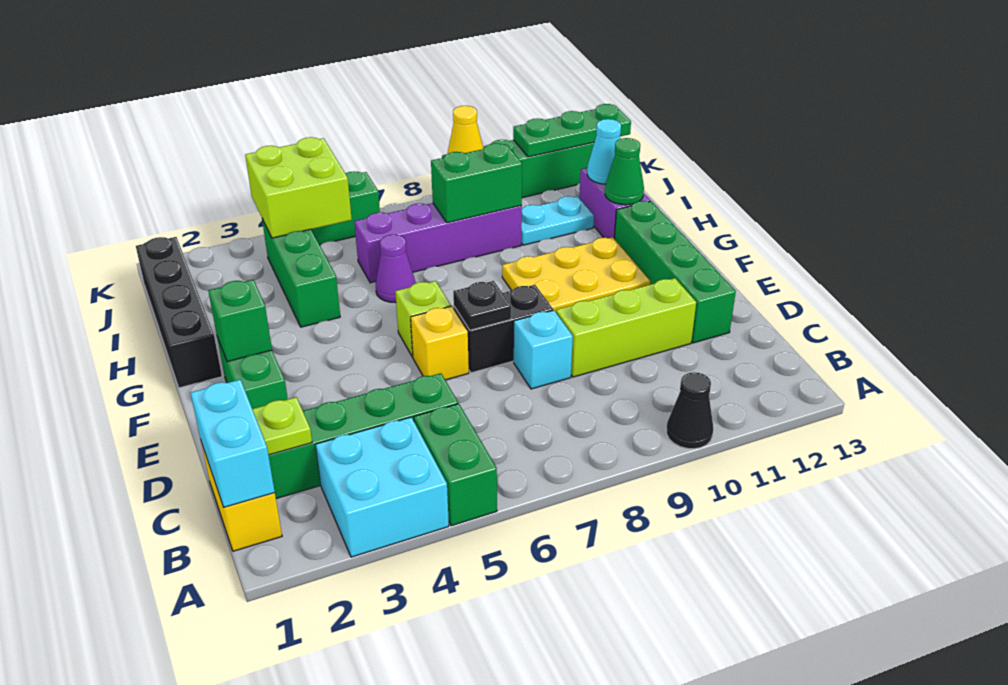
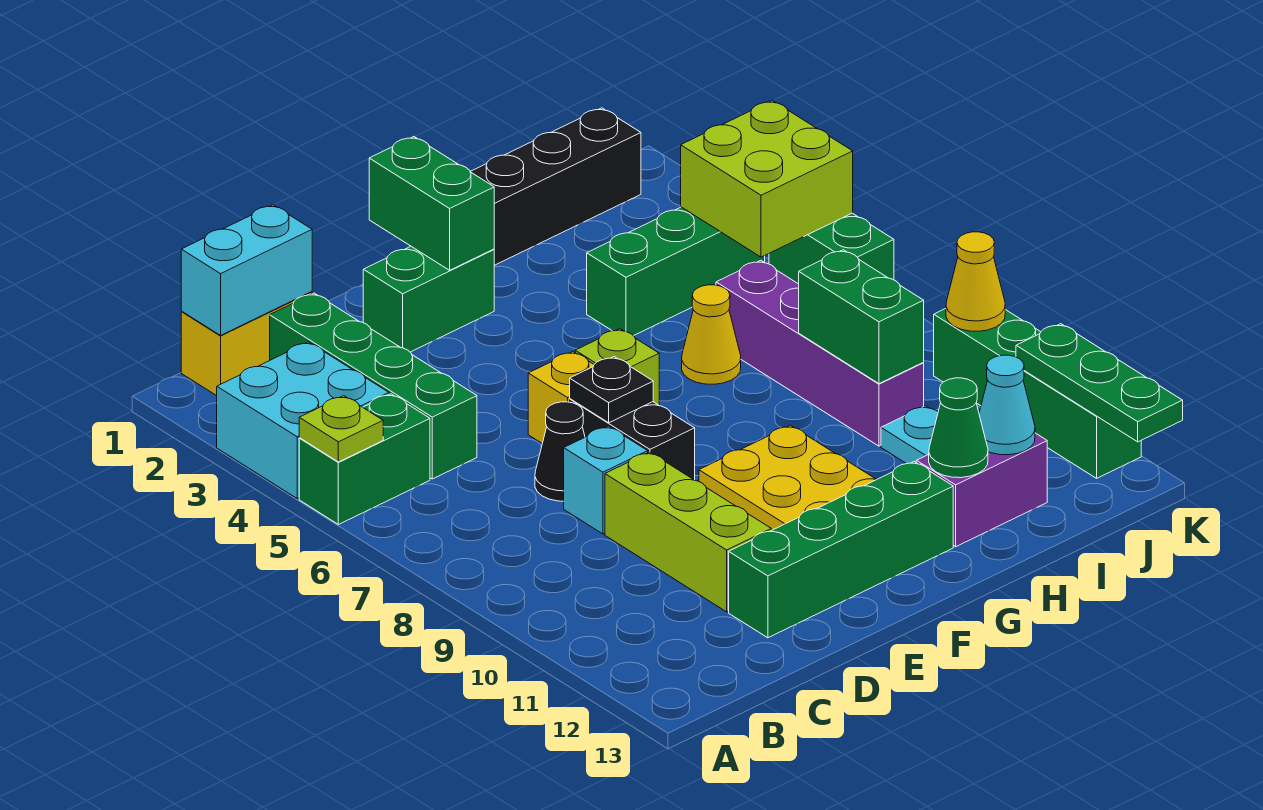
black cone A10 level 1 -> black cone D7 level 1
lime plate C2 level 2 -> lime plate A5 level 2
green brick F2 level 2 -> green brick F1:F2 level 2
purple cone H6 level 1 -> yellow cone H6 level 1

